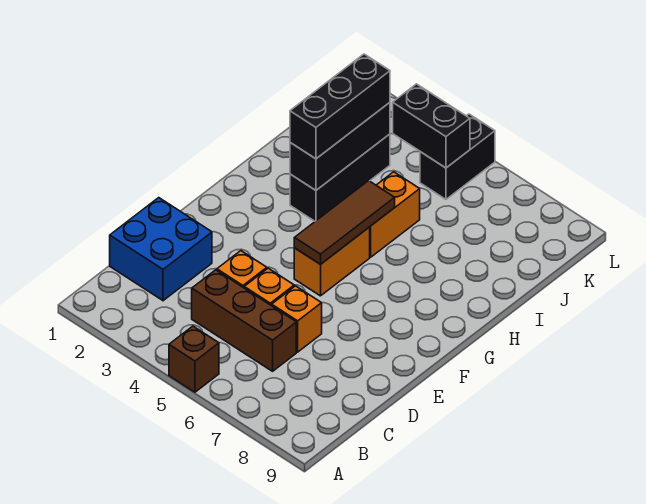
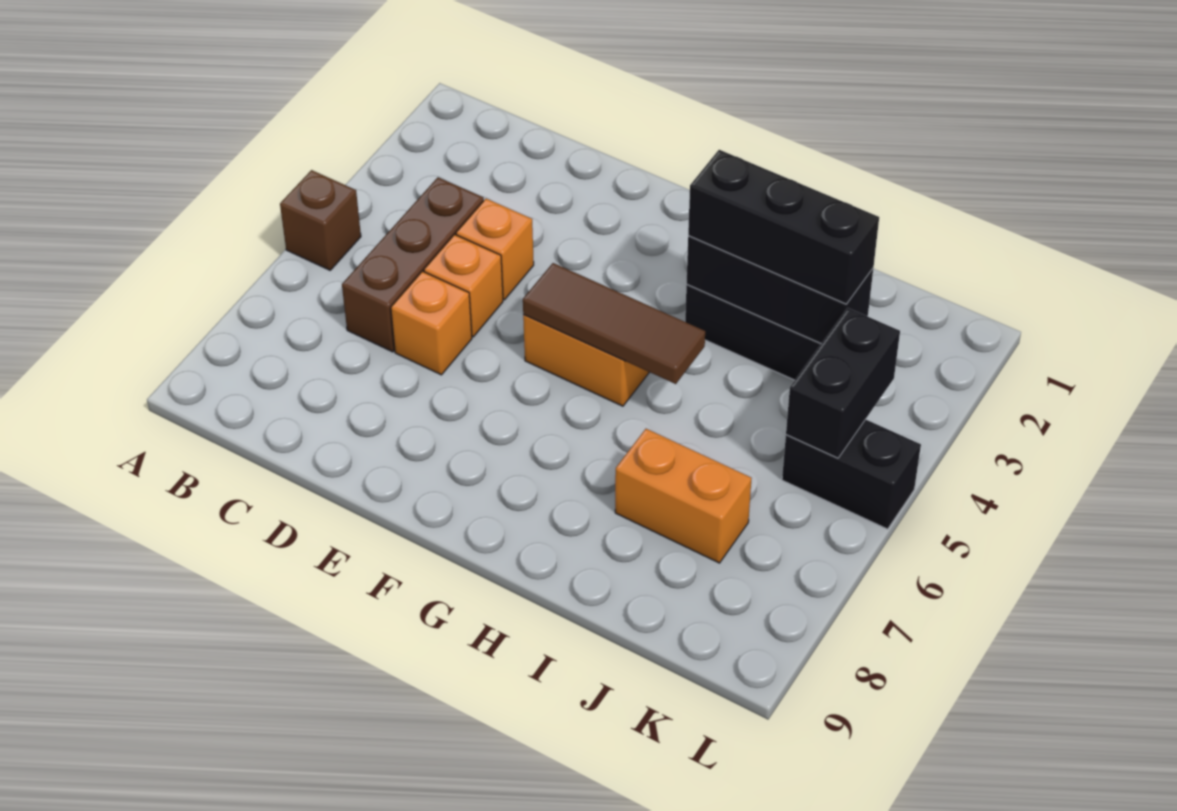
blue brick C1:D2 level 1 -> none
orange brick H5:I5 level 1 -> orange brick I7:J7 level 1

